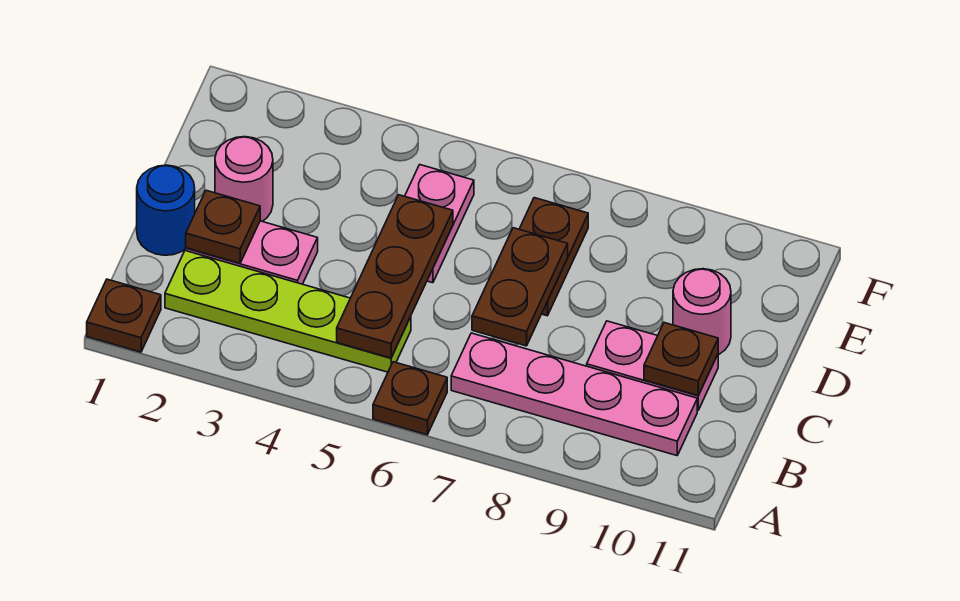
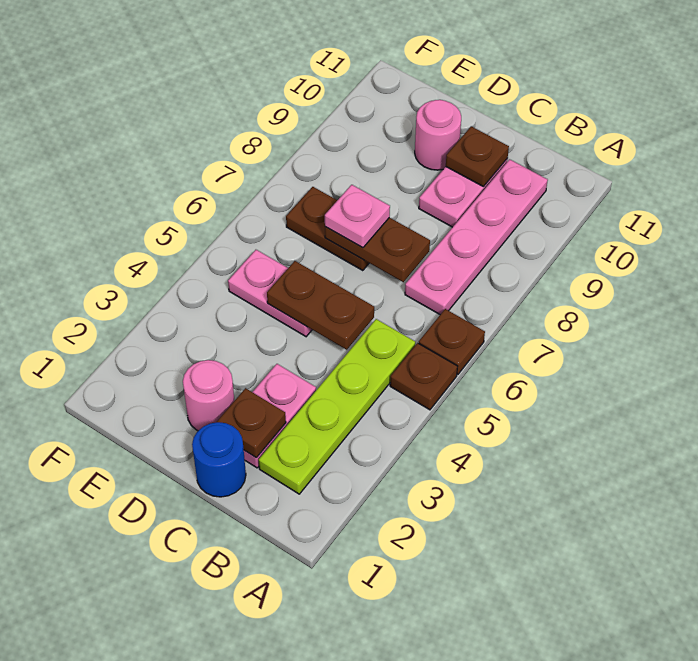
brown plate A1 level 1 -> brown plate A5 level 1
brown plate B5:D5 level 2 -> brown plate C5:D5 level 2
none -> pink plate D7 level 3

